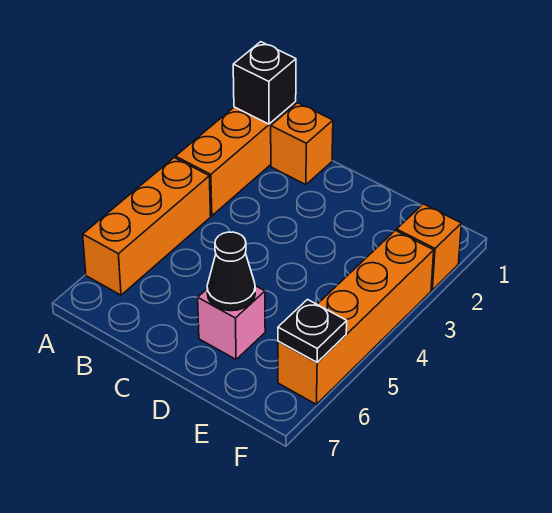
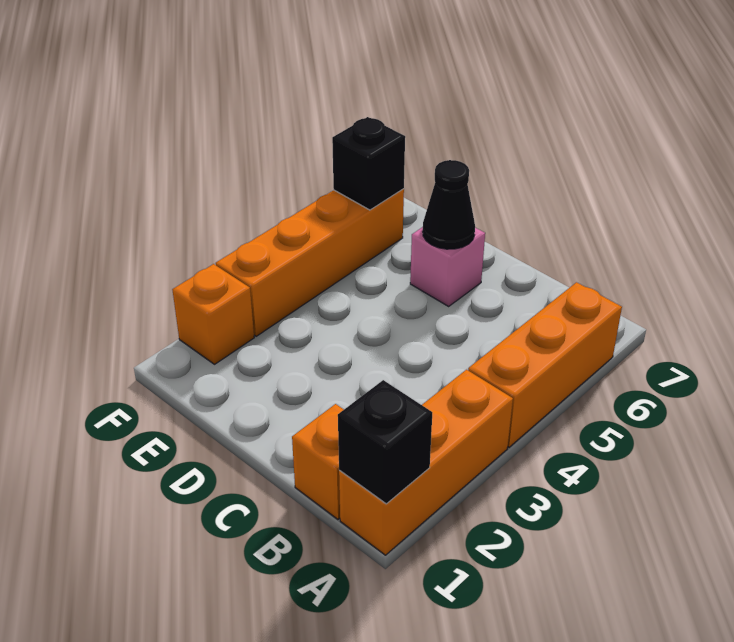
black plate F6 level 2 -> black brick F6 level 2

